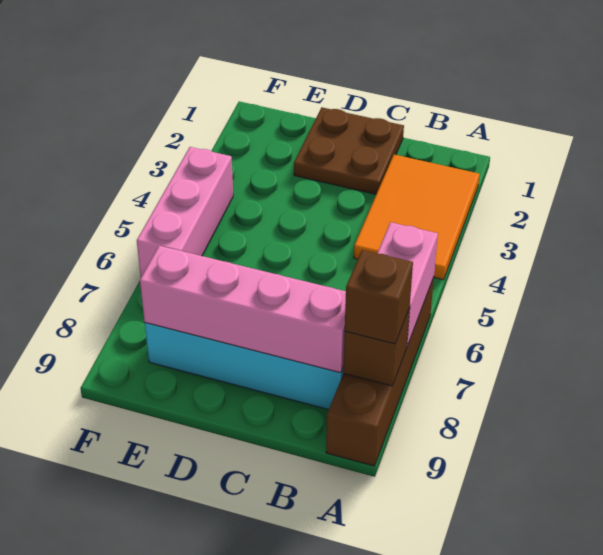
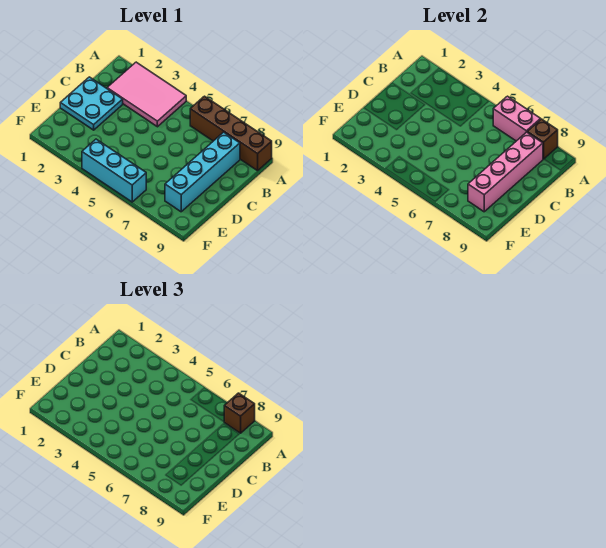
orange tile A2:B4 level 1 -> pink tile A2:B4 level 1
brown plate C1:D2 level 1 -> cyan plate C1:D2 level 1
pink brick F4:F6 level 1 -> cyan brick F4:F6 level 1

